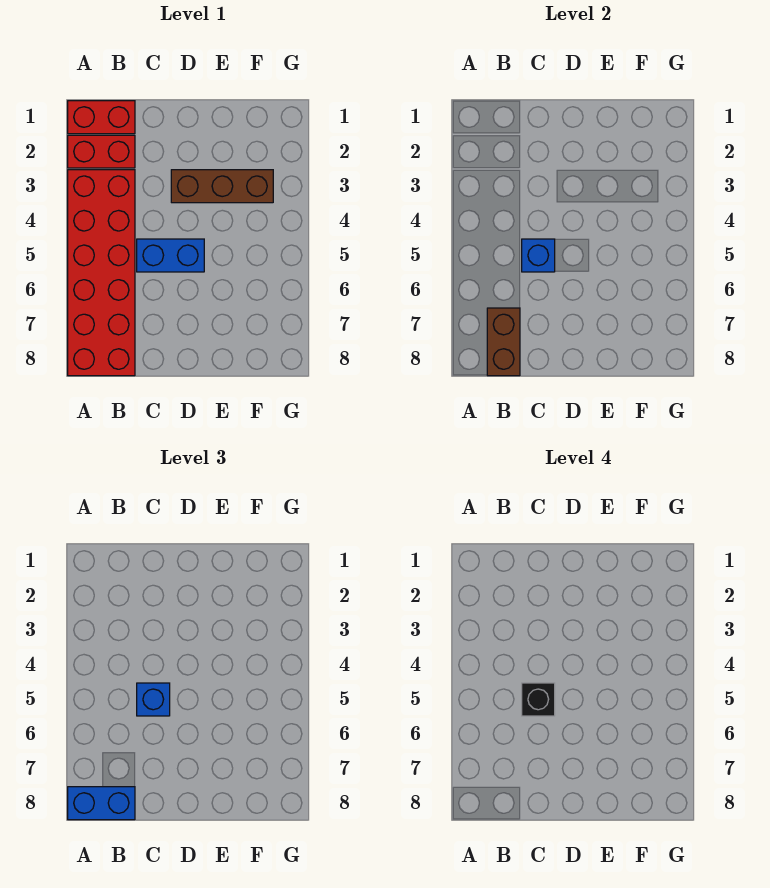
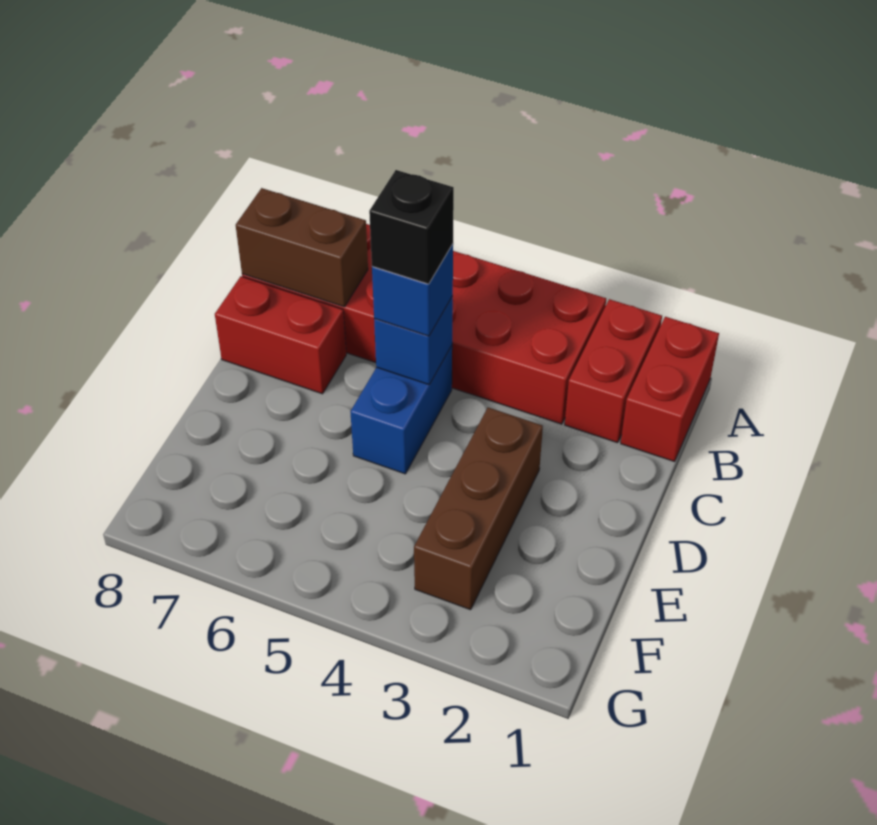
blue brick A8:B8 level 3 -> none
none -> red brick C7:C8 level 1

